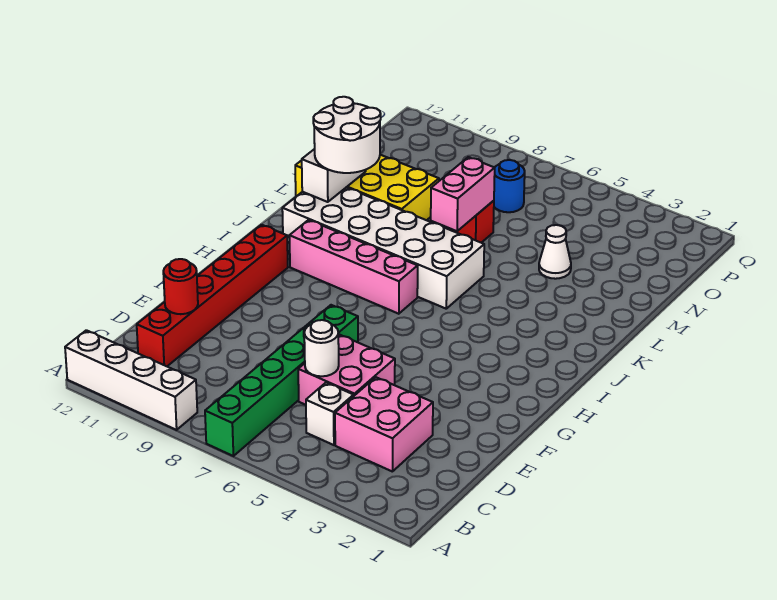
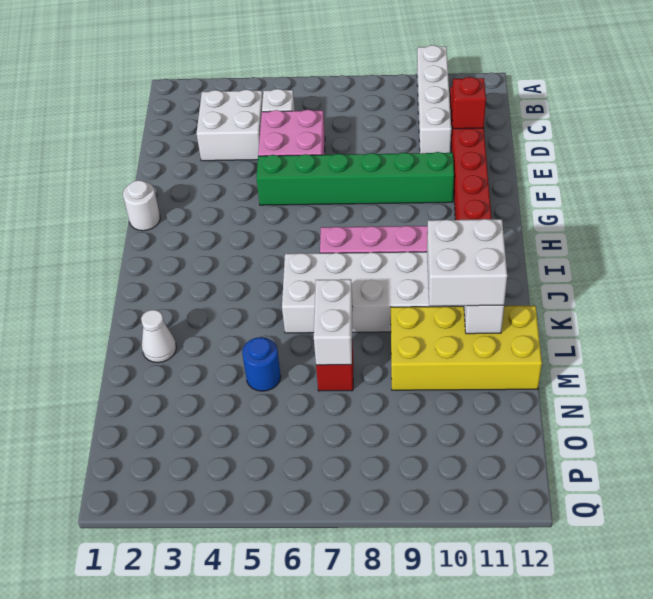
green brick A7:F7 level 1 -> green brick F5:F10 level 1
white brick A9:A12 level 1 -> white brick A10:D10 level 1
pink brick C3:D4 level 1 -> white brick C3:D4 level 1
white round brick D6 level 2 -> white round brick G1 level 1
red round brick D11 level 2 -> red brick D11 level 2
white round brick K10:L11 level 3 -> white brick K10:L11 level 3
pink brick L7:M7 level 2 -> white brick L7:M7 level 2
white cone M4 level 1 -> white cone L2 level 1
blue round brick O7 level 1 -> blue round brick M5 level 1

